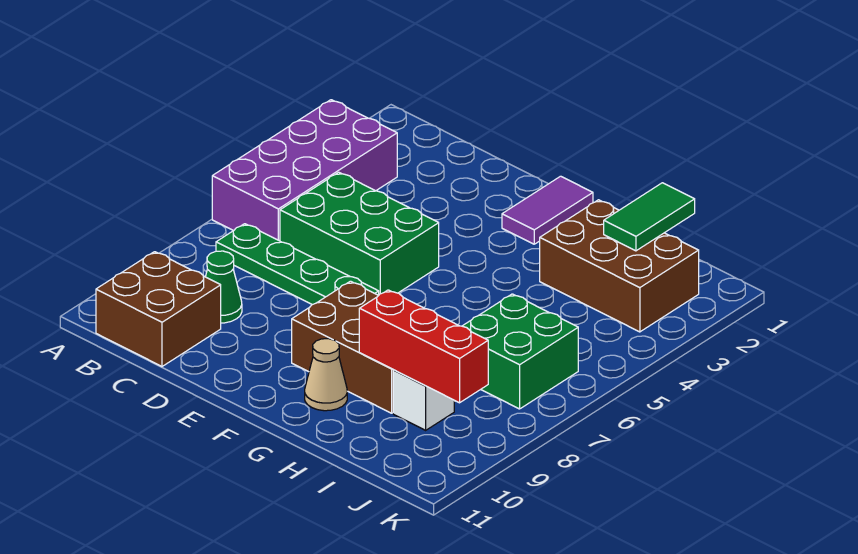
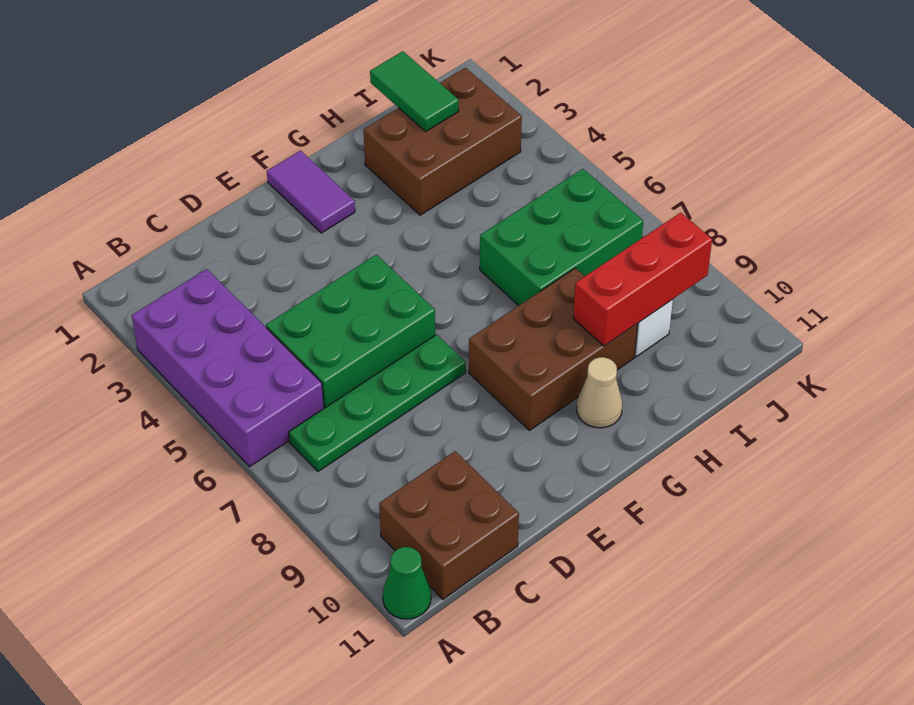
green cone C9 level 1 -> green cone A11 level 1
green brick I6:J7 level 1 -> green brick H6:J7 level 1

